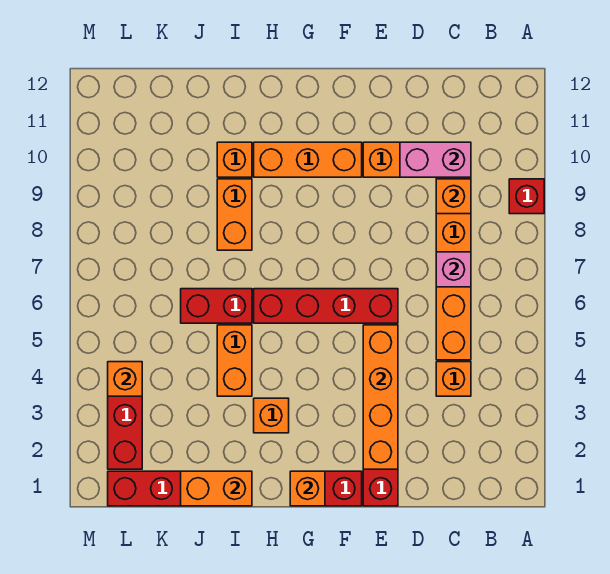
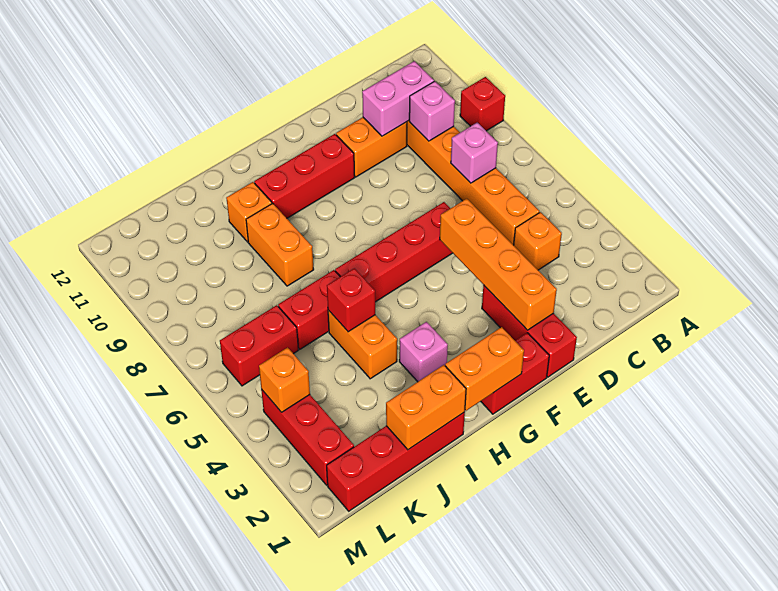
orange brick C9 level 2 -> pink brick C9 level 2
orange brick F10:H10 level 1 -> red brick F10:H10 level 1
orange brick G1 level 2 -> orange brick G1:H1 level 2
orange brick H3 level 1 -> pink brick H3 level 1
none -> red brick I5 level 2
none -> red brick K6:L6 level 1

